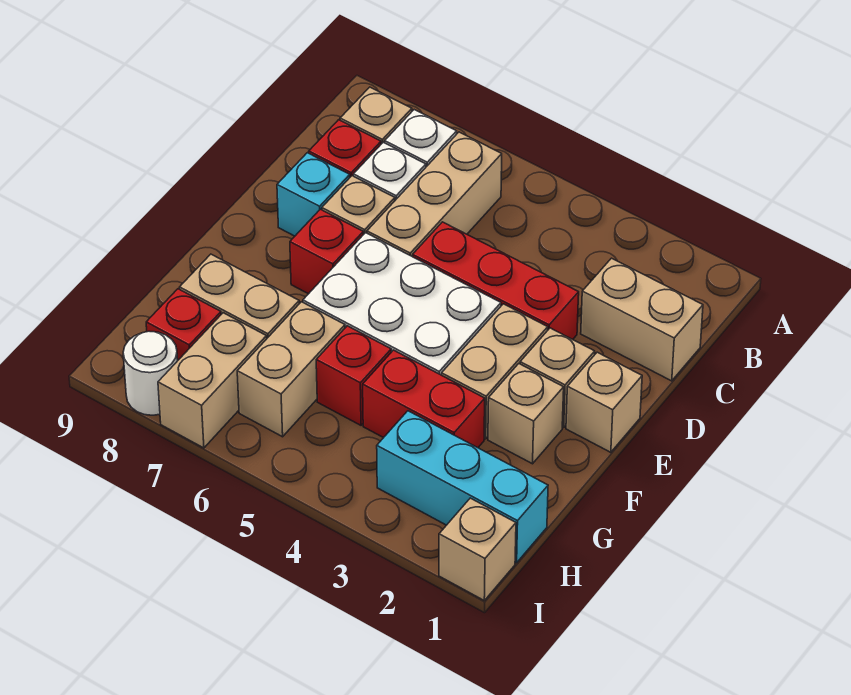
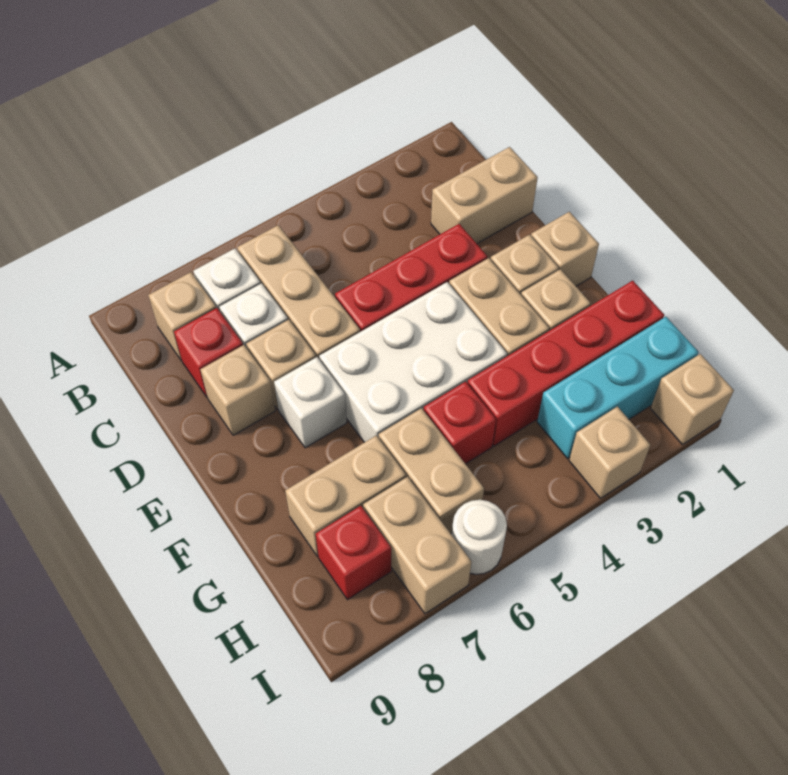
cyan brick D8 level 1 -> tan brick D8 level 1
red brick E7 level 1 -> white brick E7 level 1
red brick G3:G4 level 1 -> red brick G1:G4 level 1
none -> tan brick I3 level 1
white round brick I8 level 1 -> white round brick I6 level 1

